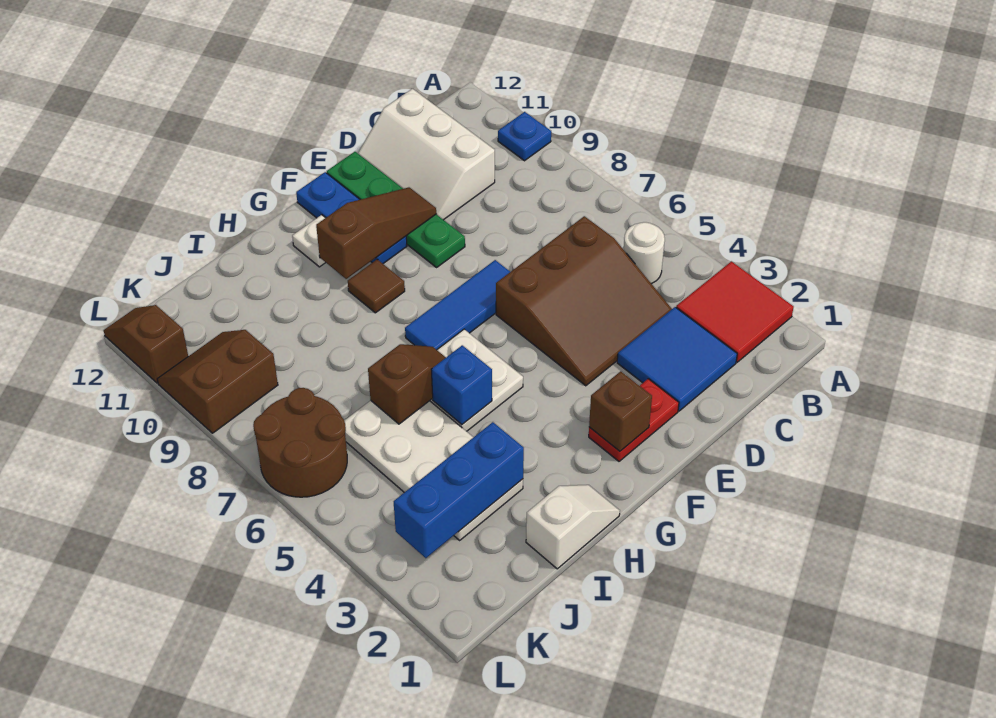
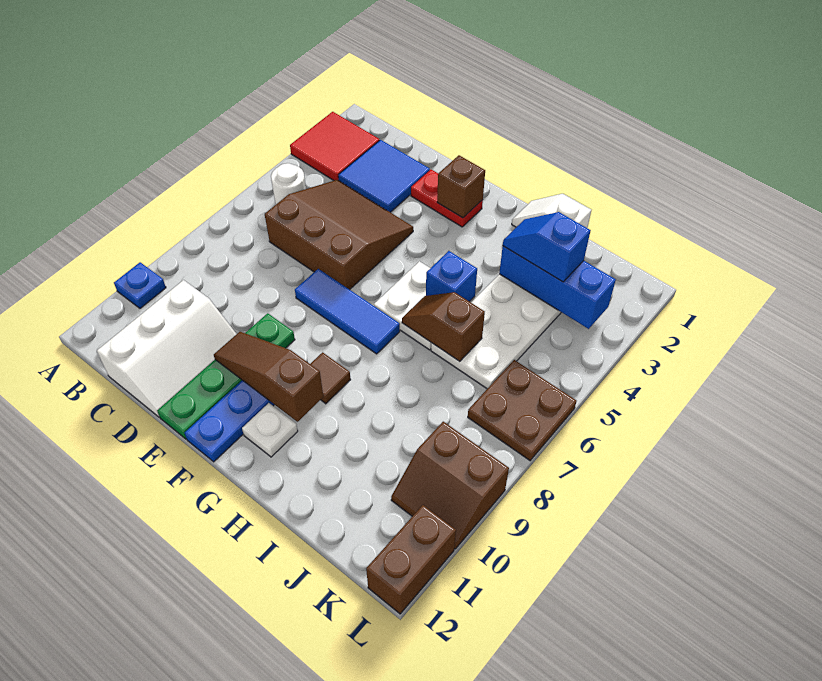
none -> blue slope I3:J3 level 3 top J
brown round brick K6:L7 level 1 -> brown plate K6:L7 level 1
brown slope L11:L12 level 1 top 11 -> brown brick L11:L12 level 1

